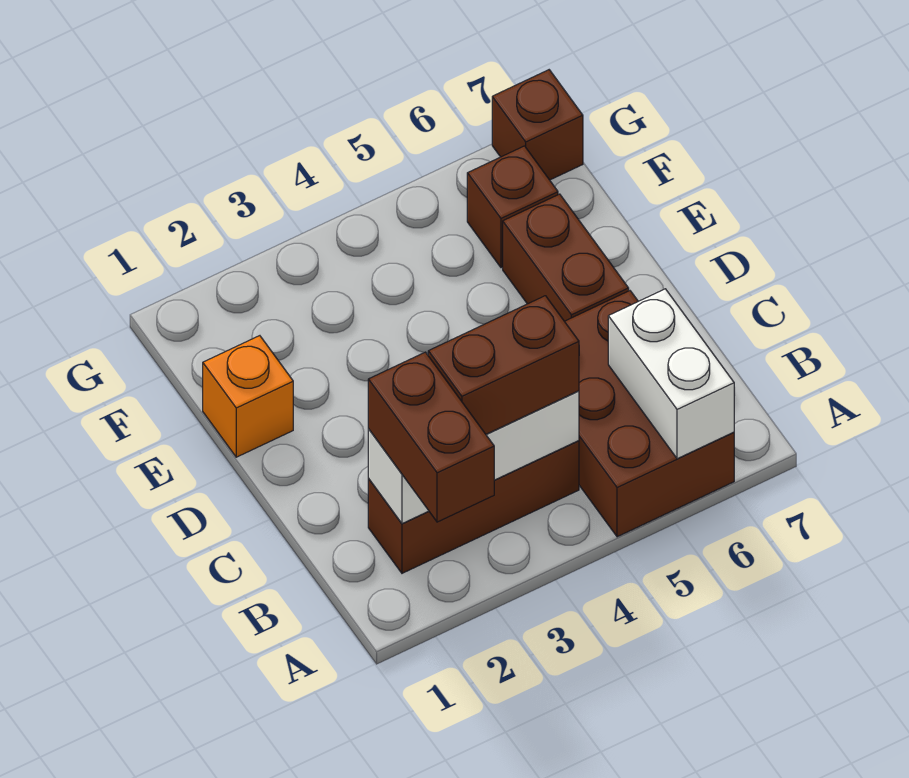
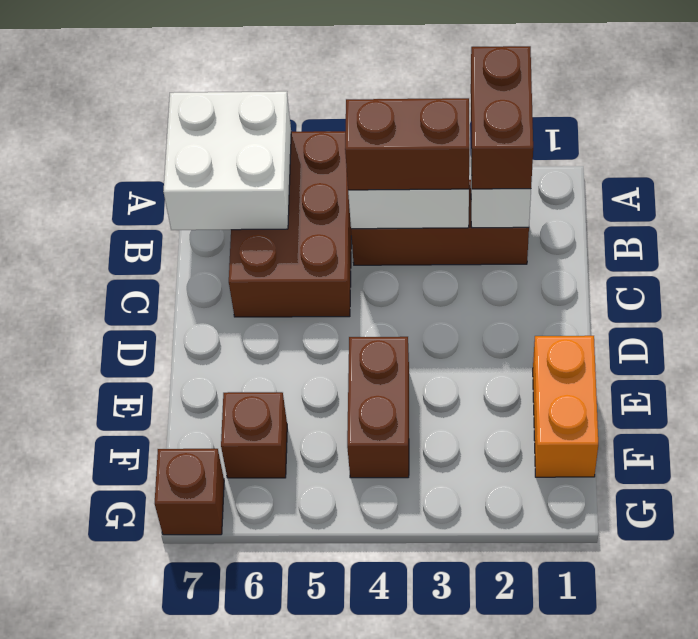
white brick A6:B6 level 2 -> white brick A6:B7 level 2
brown brick D6:E6 level 1 -> brown brick E4:F4 level 1
orange brick E1 level 1 -> orange brick E1:F1 level 1

